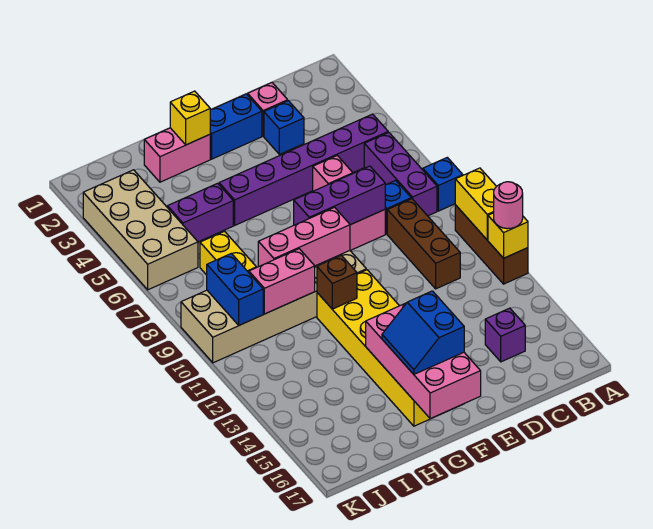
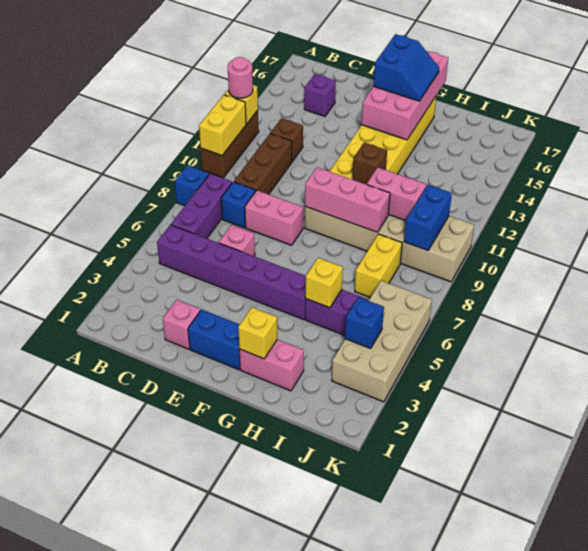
none -> brown brick C12 level 1
blue brick D3 level 1 -> blue brick J4 level 2
purple brick D8:F8 level 2 -> none
none -> yellow brick H5 level 2

